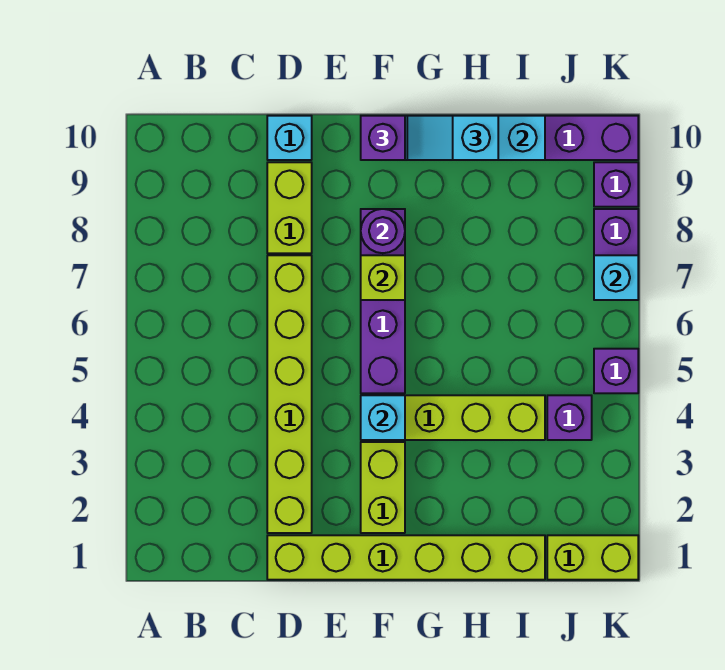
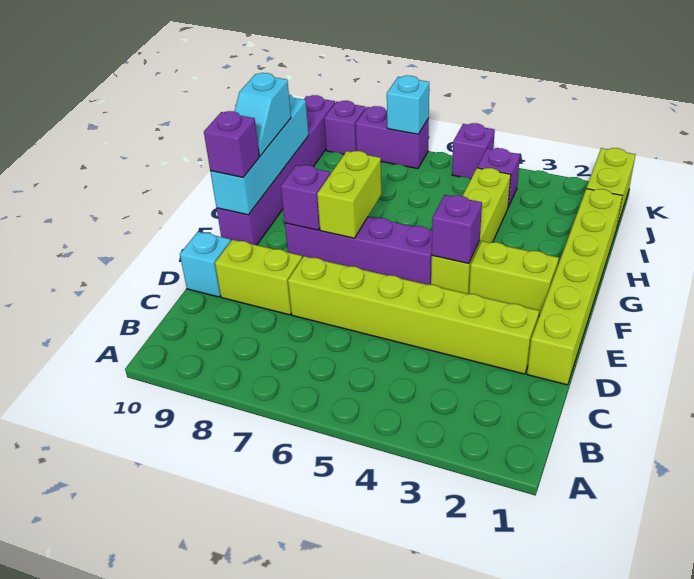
cyan brick F4 level 2 -> purple brick F4 level 2
lime brick F7 level 2 -> lime brick F7:G7 level 2
purple round brick F8 level 2 -> purple brick F8 level 2

